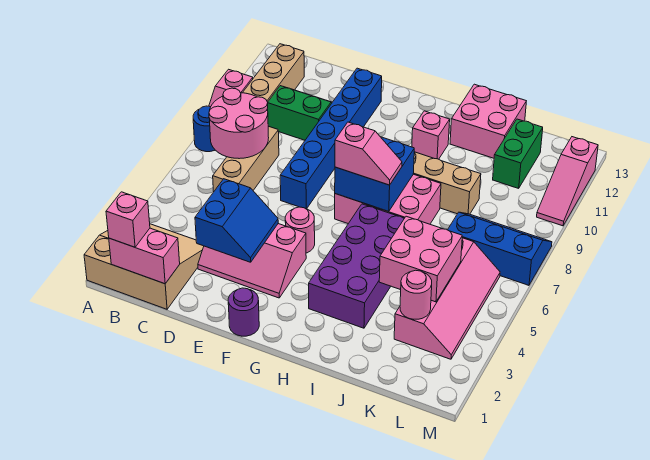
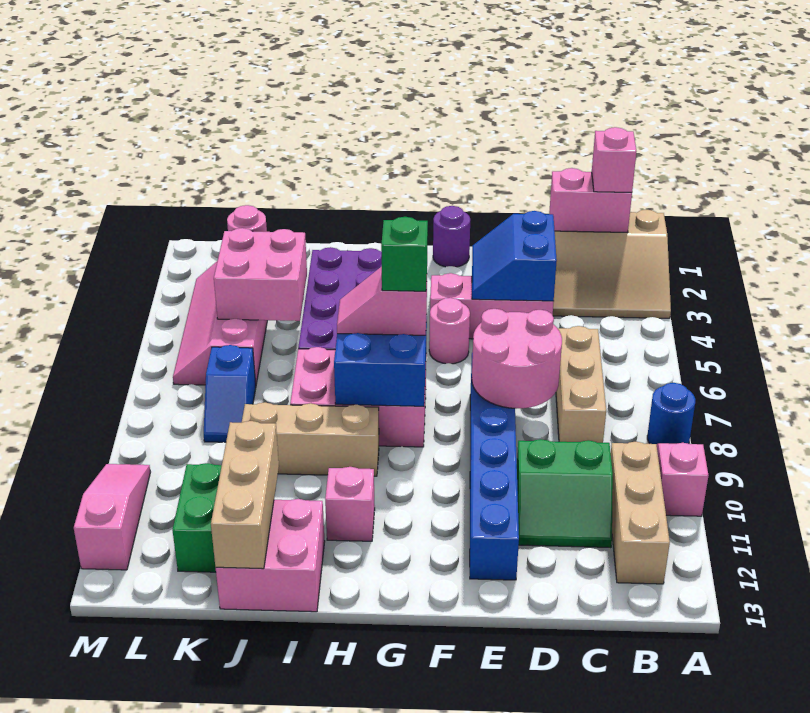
pink round brick B7:C8 level 2 -> pink round brick D7:E8 level 2
none -> green brick G7 level 4
none -> tan brick J11:J13 level 2
blue slope K7:M8 level 1 top 7 -> blue slope K7:K8 level 1 top 7

